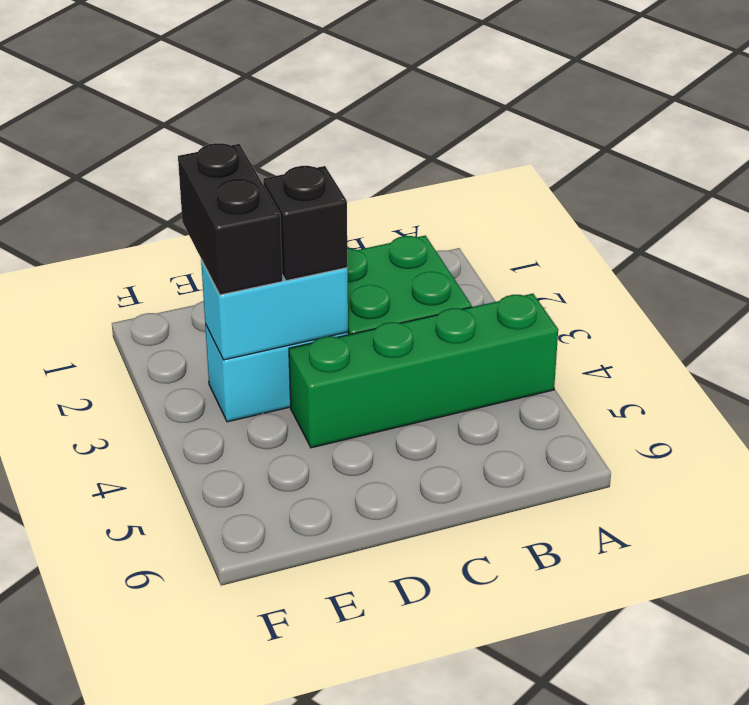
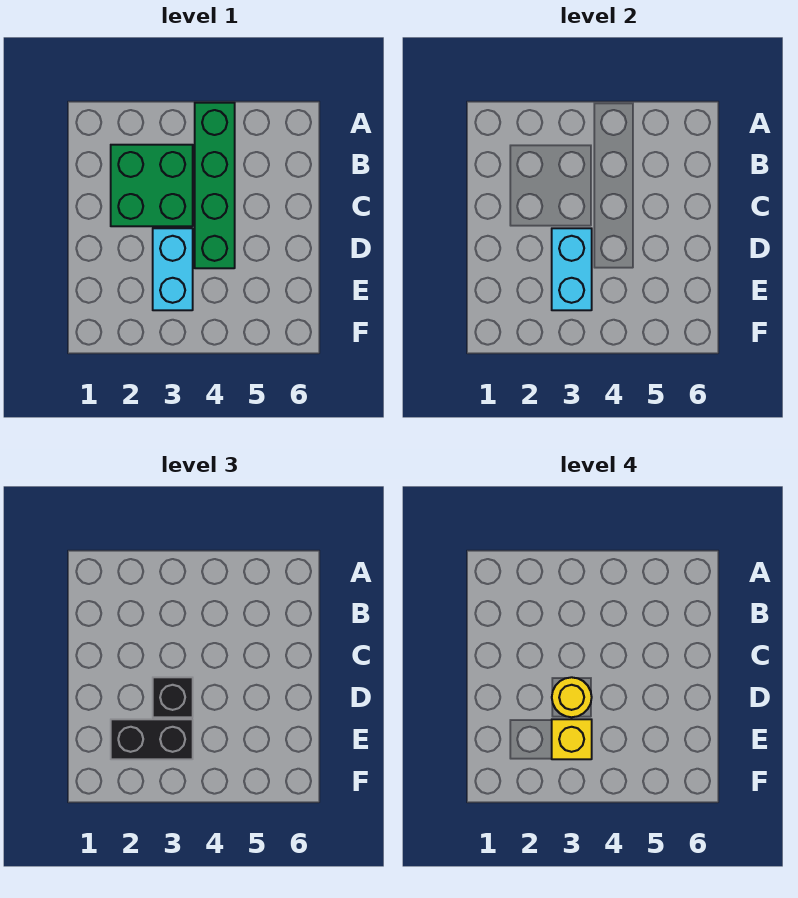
none -> yellow round brick D3 level 4
none -> yellow brick E3 level 4

